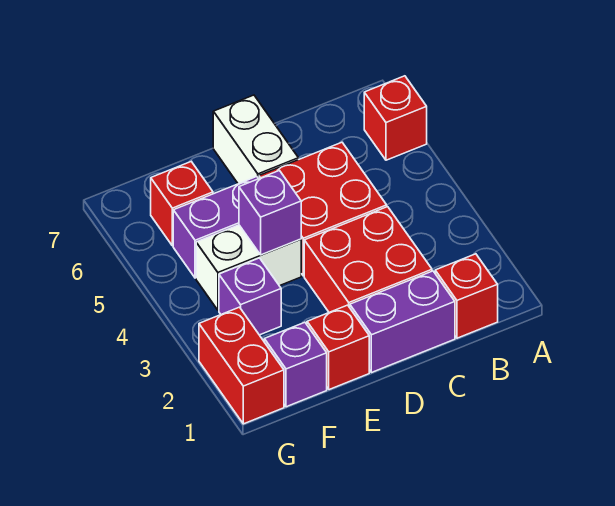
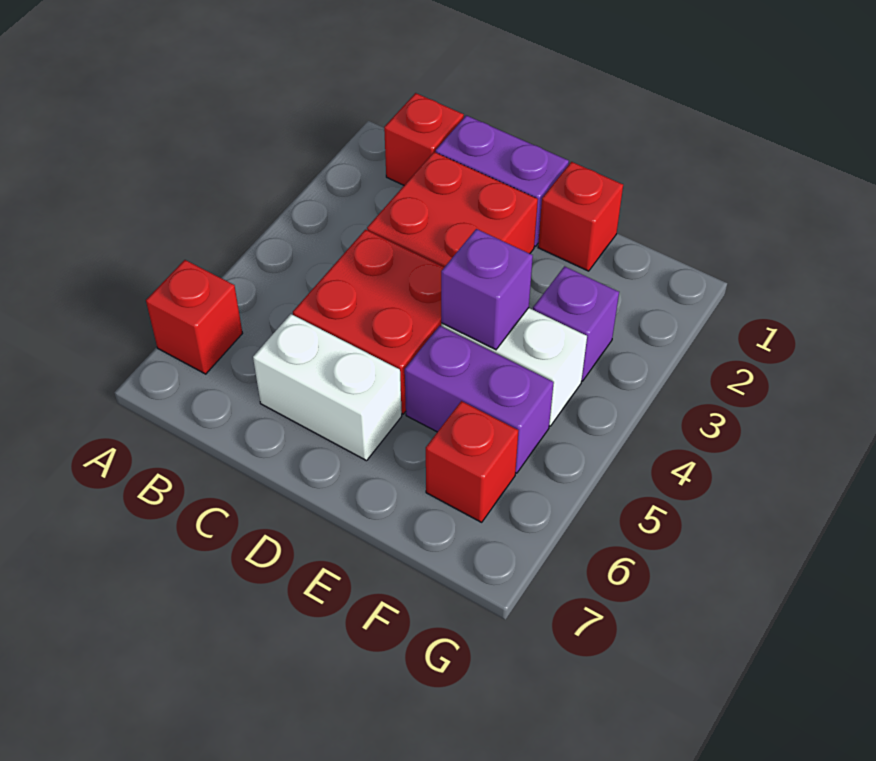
white brick D6:D7 level 1 -> white brick C6:D6 level 1
purple brick F1 level 1 -> none
red brick G1:G2 level 1 -> none

